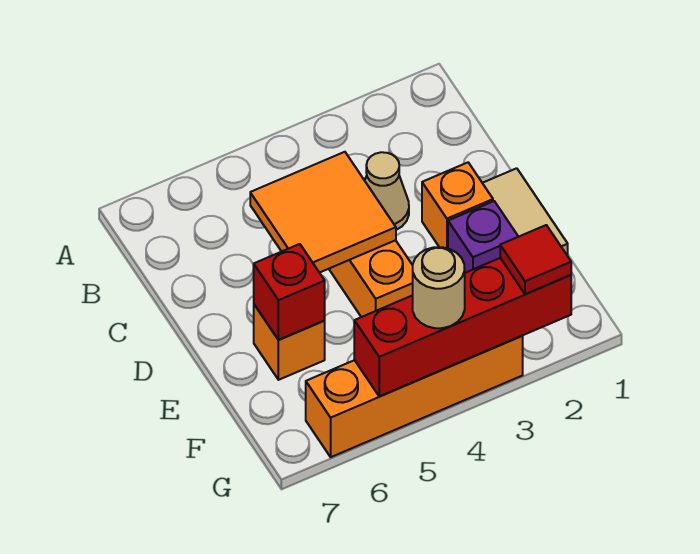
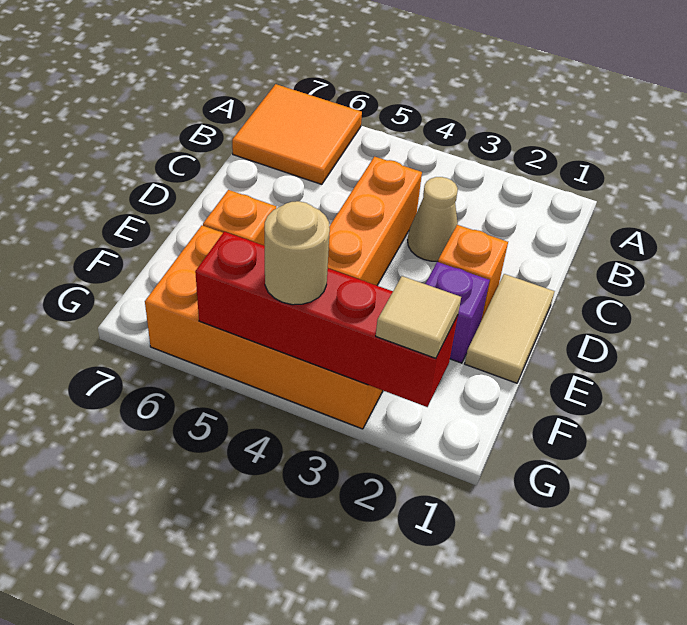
orange tile C4:D5 level 2 -> orange tile A6:B7 level 1
red brick E6 level 2 -> none
red tile G2 level 3 -> tan tile G2 level 3
orange brick G3:G6 level 1 -> orange brick F3:G6 level 1

